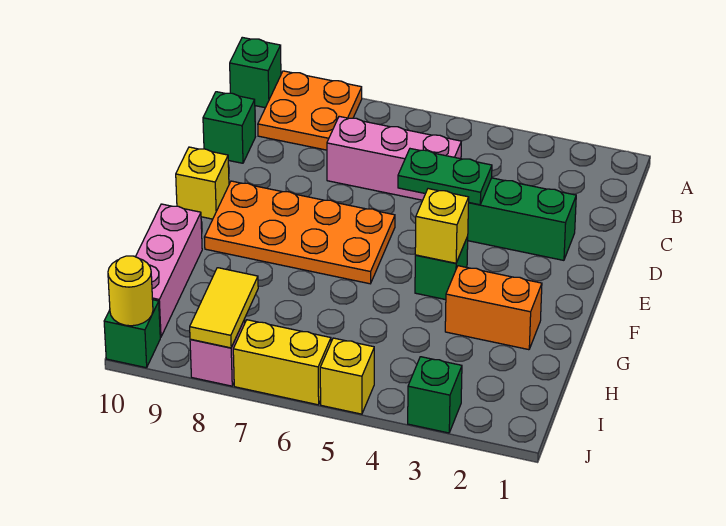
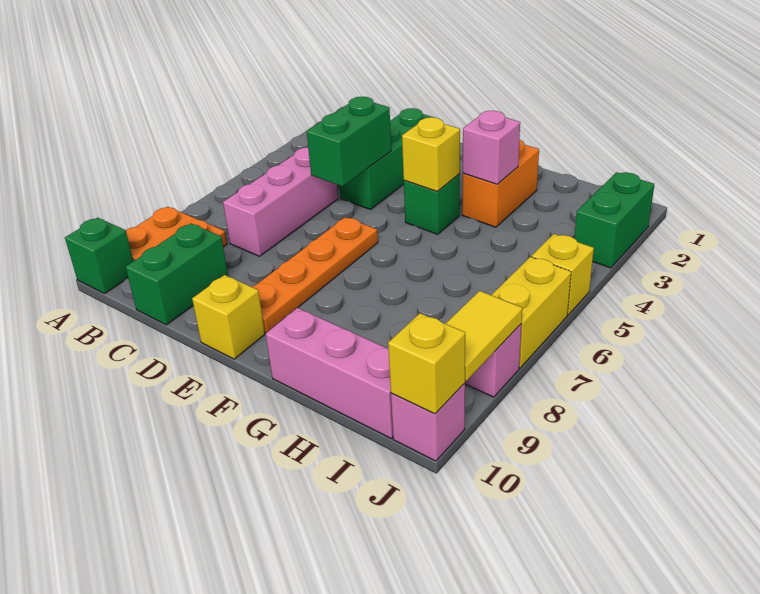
green brick C10 level 1 -> green brick C9:C10 level 1
green plate D4:D5 level 2 -> green brick D4:D5 level 2
orange plate E6:F9 level 1 -> orange plate E6:E9 level 1
none -> pink brick G3 level 2
yellow tile I8:J8 level 2 -> yellow tile J8:J9 level 2
green brick J3 level 1 -> green brick J2:J3 level 1
green brick J10 level 1 -> pink brick J10 level 1
yellow round brick J10 level 2 -> yellow brick J10 level 2

